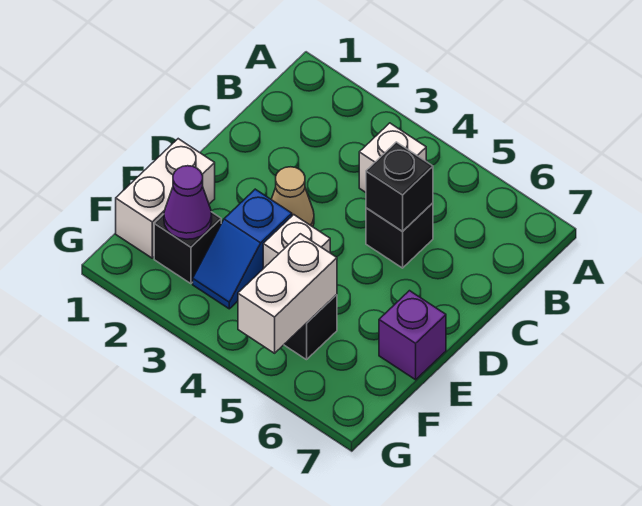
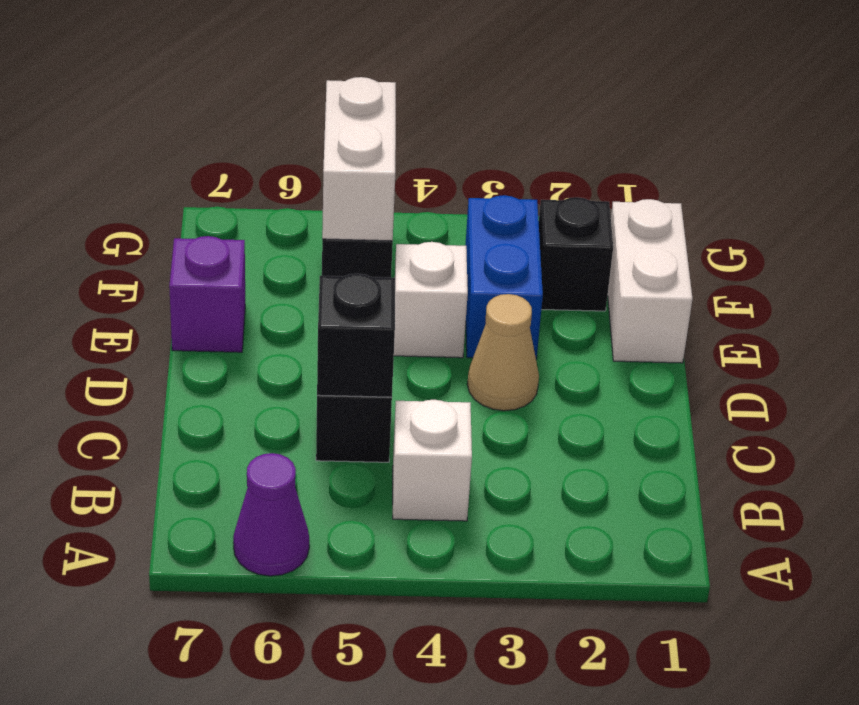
blue slope E3:F3 level 1 top E -> blue brick E3:F3 level 1
purple cone F2 level 2 -> purple cone A6 level 1

